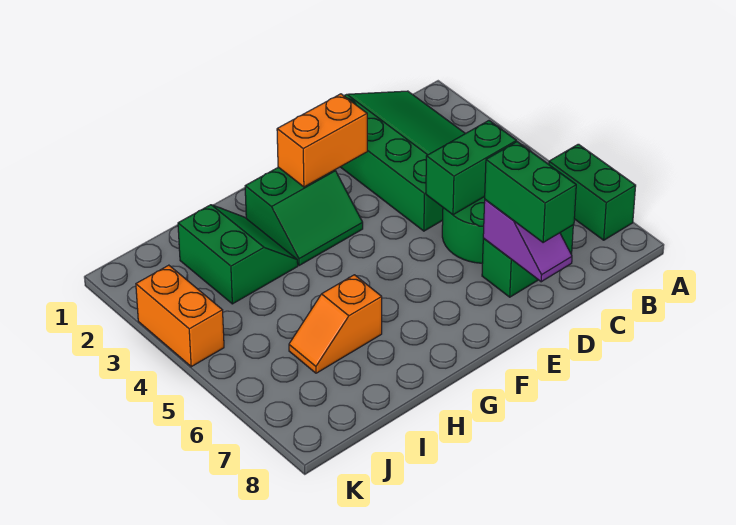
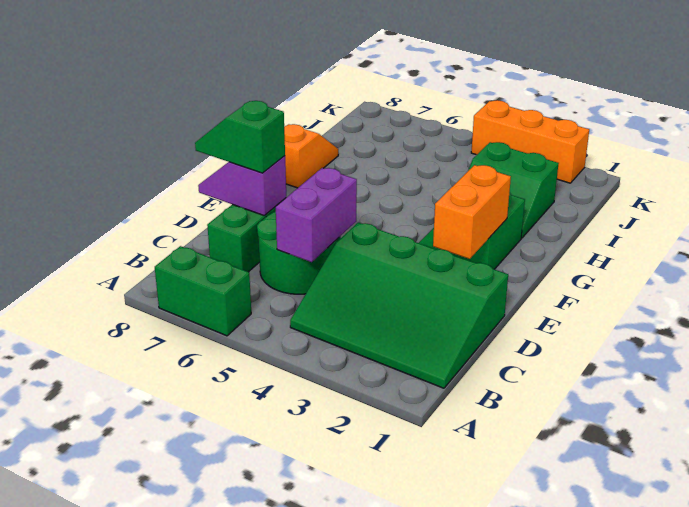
green brick C5:D5 level 2 -> purple brick C5:D5 level 2
green brick D7:D8 level 3 -> green slope D7:D8 level 3 top 7
orange slope H6:I6 level 1 top H -> orange slope G8:H8 level 1 top G
orange brick K3:K4 level 1 -> orange brick K2:K4 level 1

